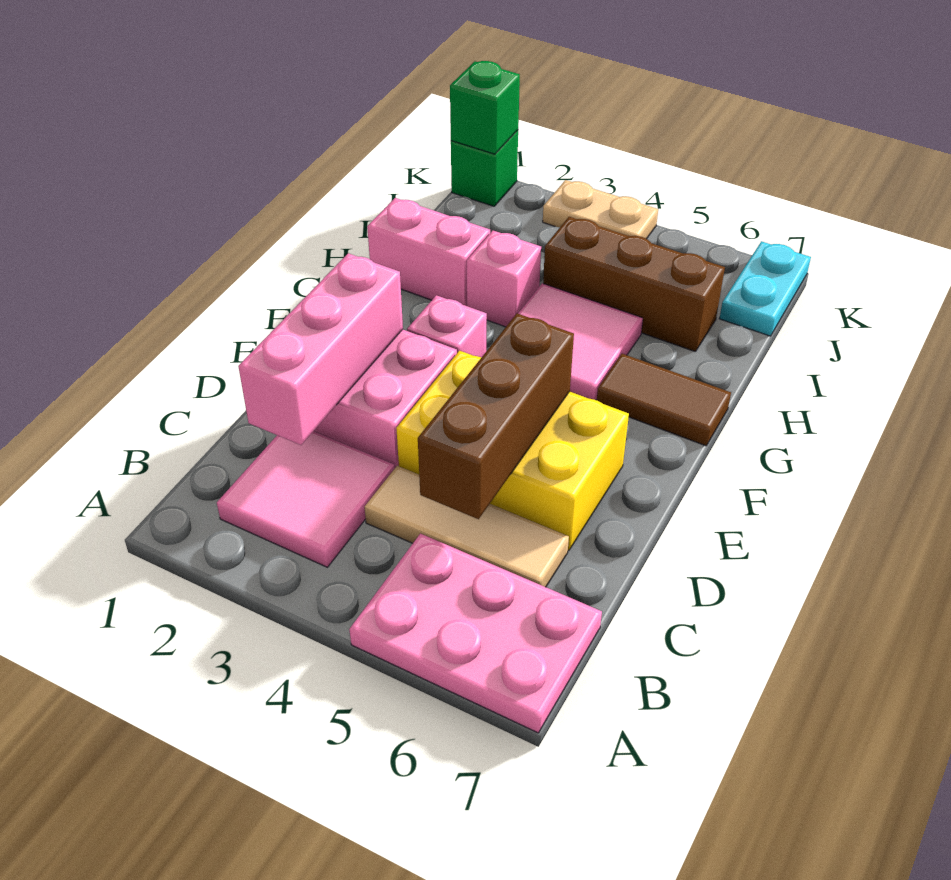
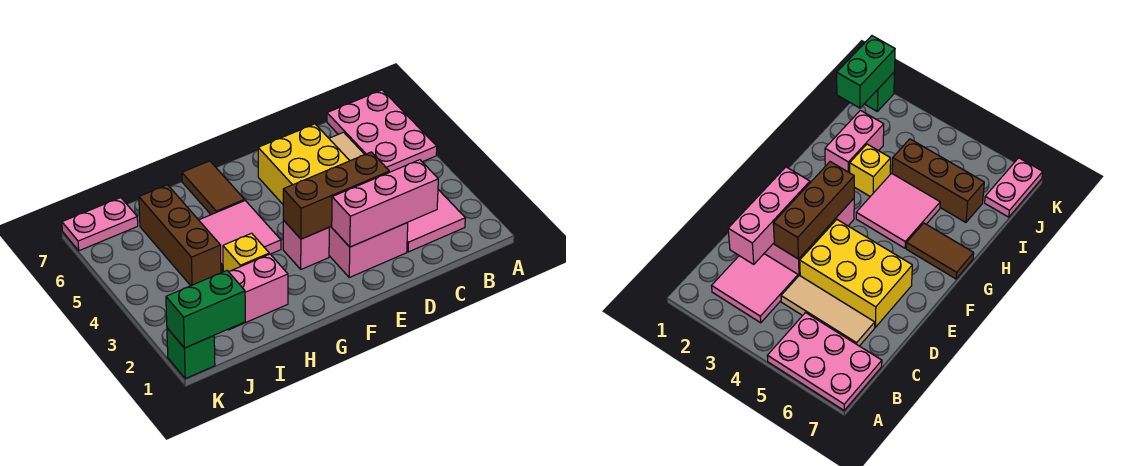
brown brick C5:E5 level 2 -> brown brick D3:F3 level 2
pink brick H1:H2 level 1 -> pink brick H2:I2 level 1
pink brick H3 level 1 -> yellow brick H3 level 1
cyan plate J7:K7 level 1 -> pink plate J7:K7 level 1
green brick K1 level 2 -> green brick J1:K1 level 2
tan plate K3:K4 level 1 -> none

